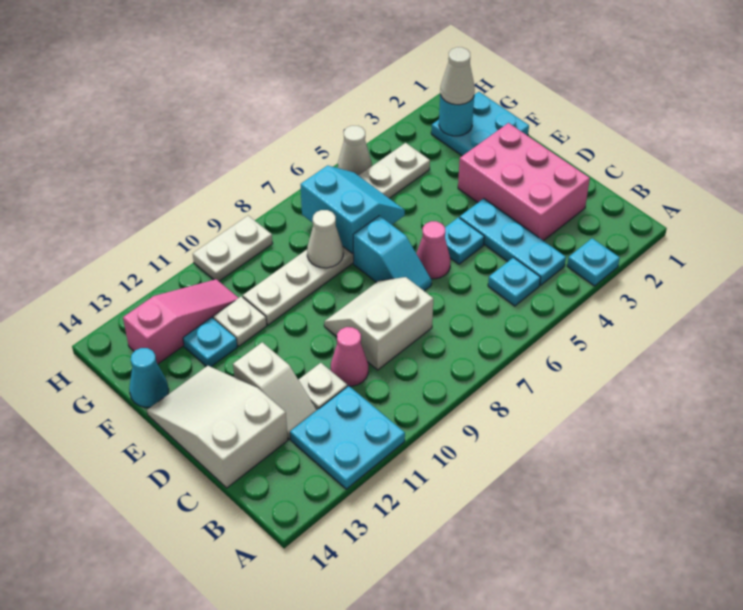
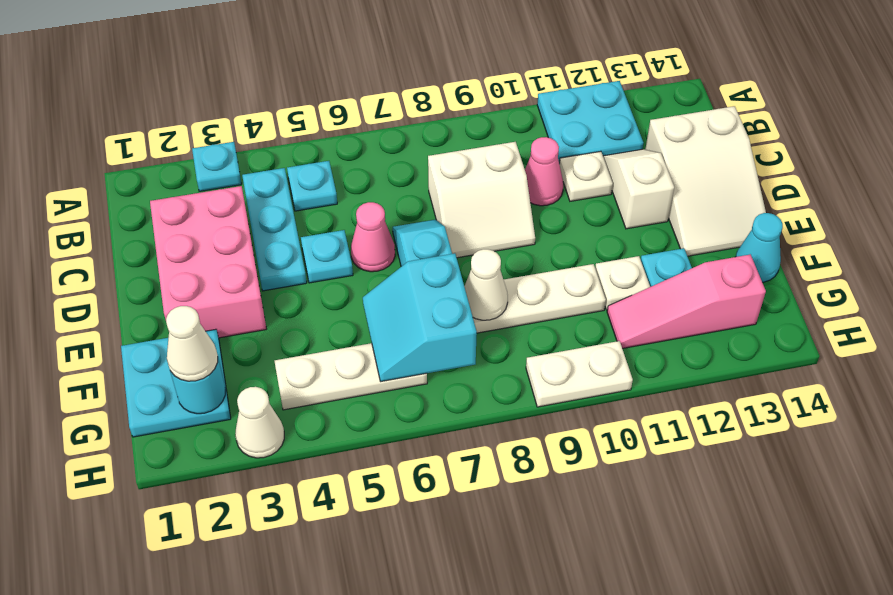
white cone H5 level 1 -> white cone H3 level 1

